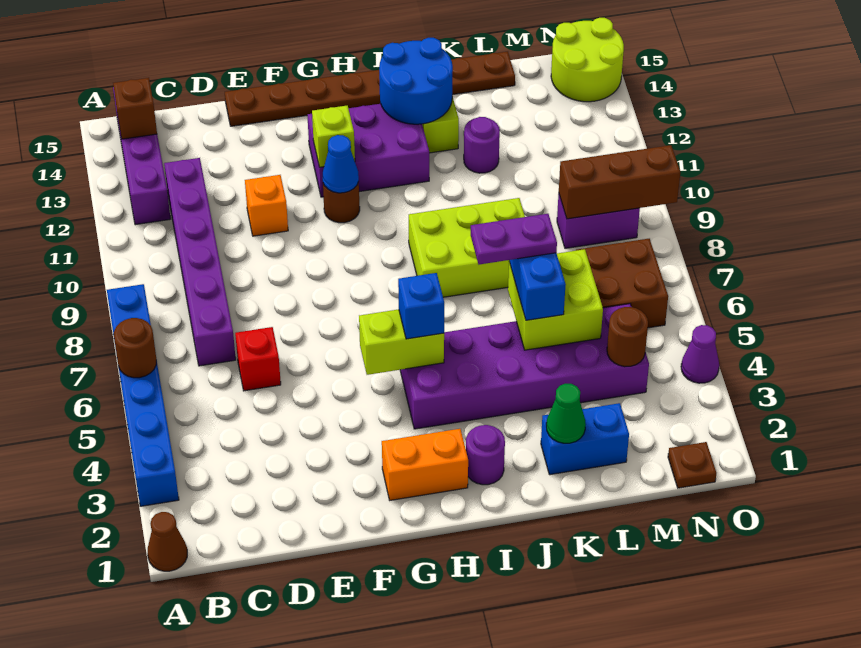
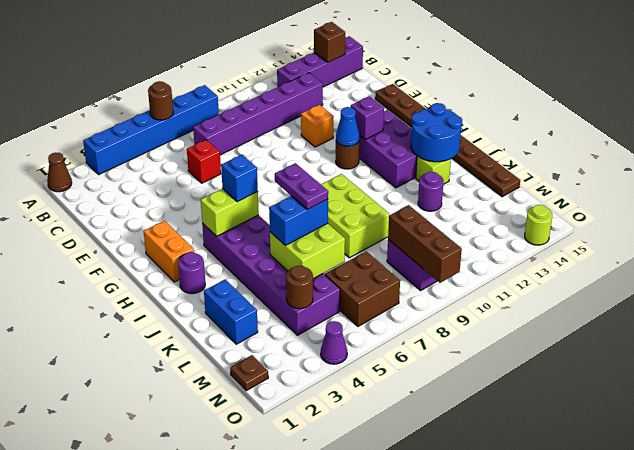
lime brick G5:H5 level 2 -> lime brick H4:H5 level 2
lime brick G12 level 2 -> purple brick G12 level 2
green cone K2 level 2 -> none
lime round brick N14:O15 level 1 -> lime round brick O14 level 1

